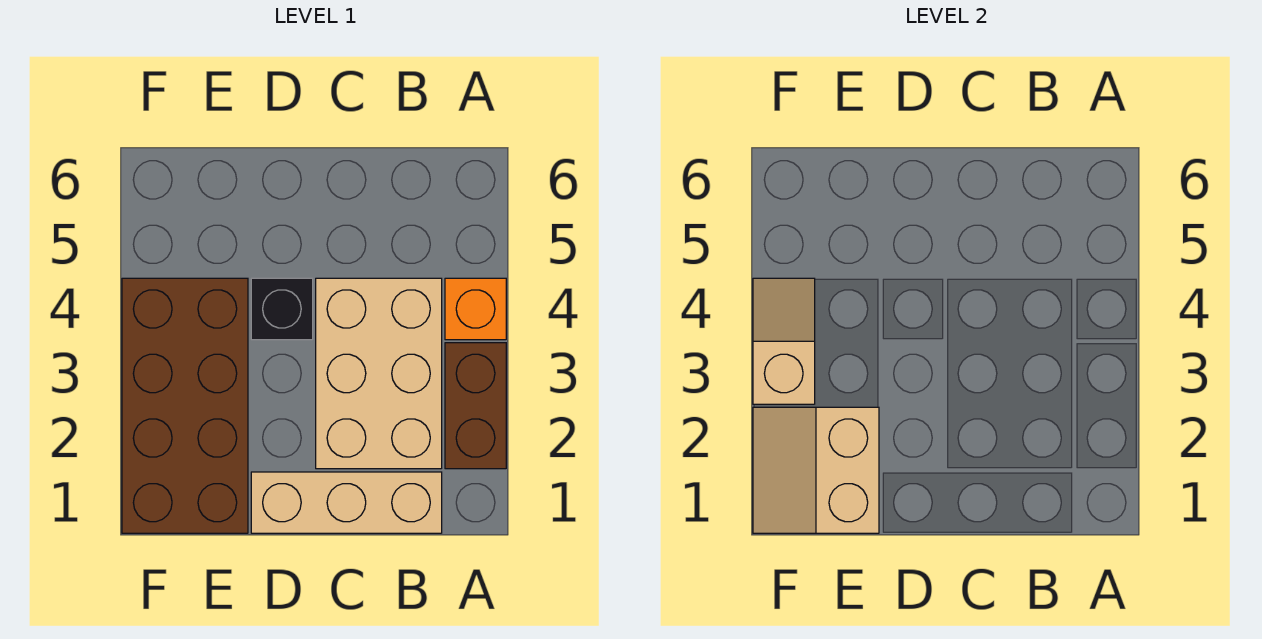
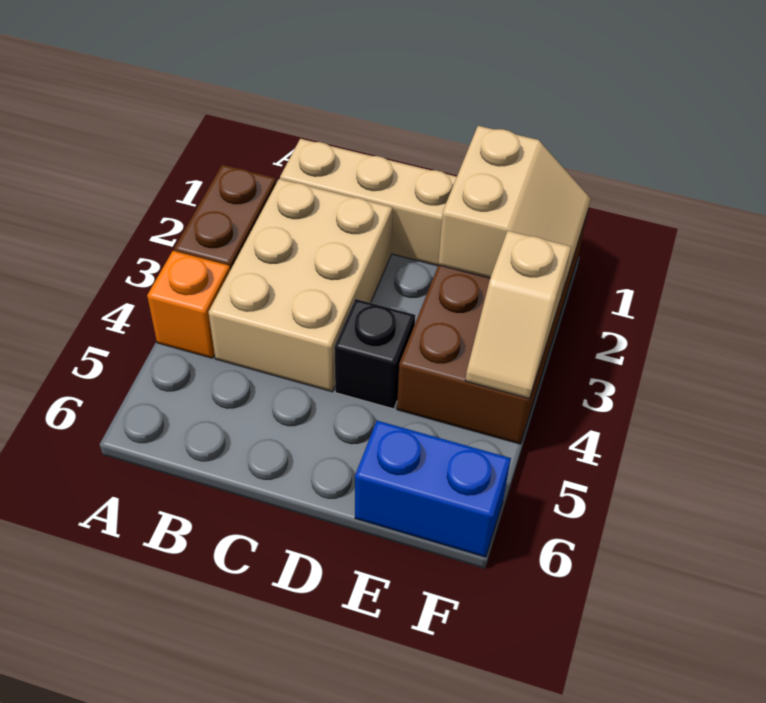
none -> blue brick E6:F6 level 1

